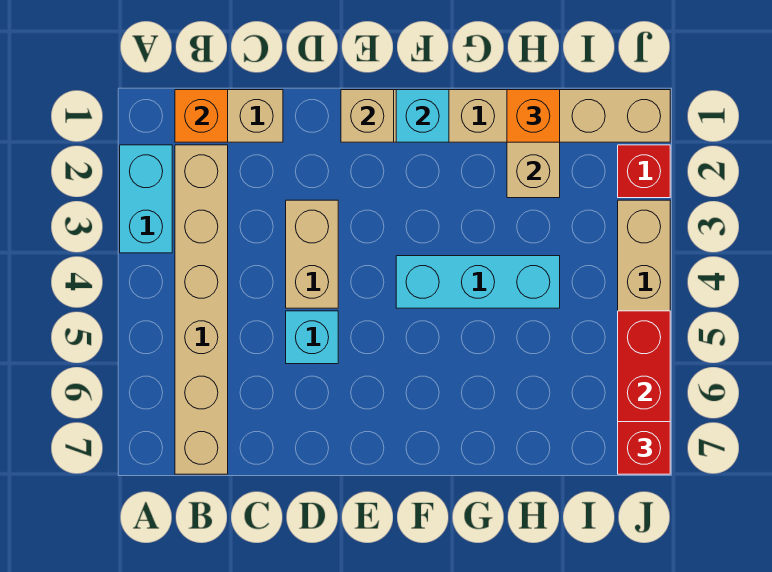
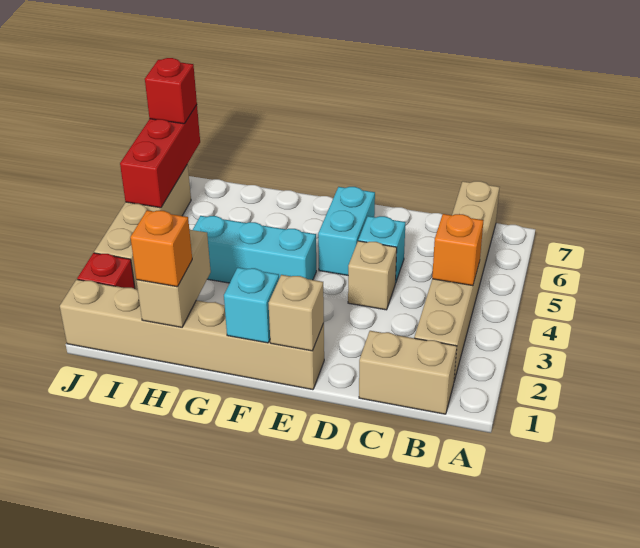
cyan brick A2:A3 level 1 -> cyan brick E5:E6 level 1
orange brick B1 level 2 -> orange brick B4 level 2
tan brick D3:D4 level 1 -> tan brick D4 level 1

